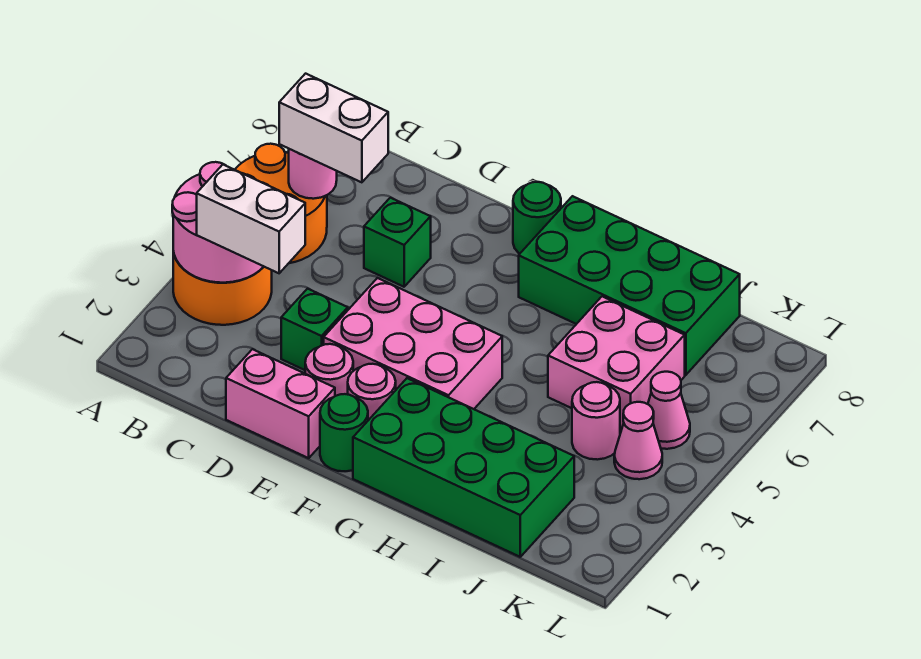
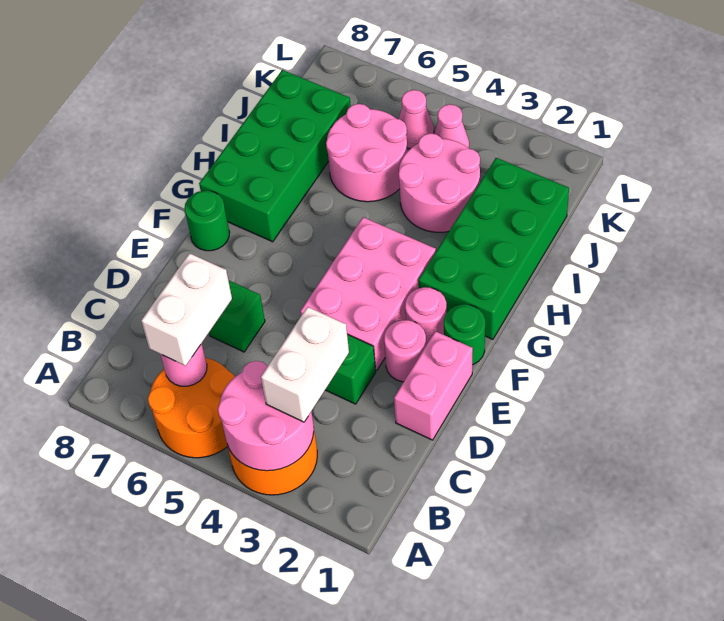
pink brick I5:J6 level 1 -> pink round brick I5:J6 level 1
pink round brick J4 level 1 -> pink round brick I3:J4 level 1

